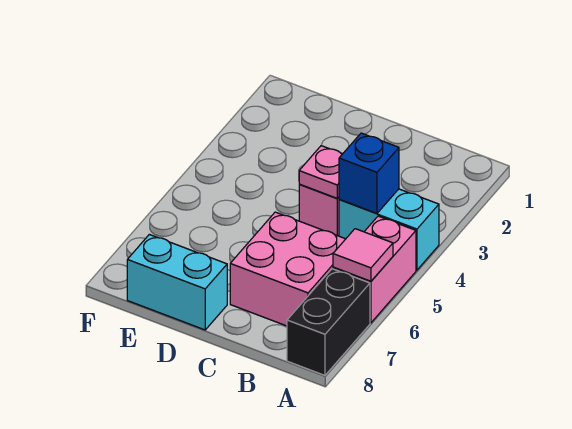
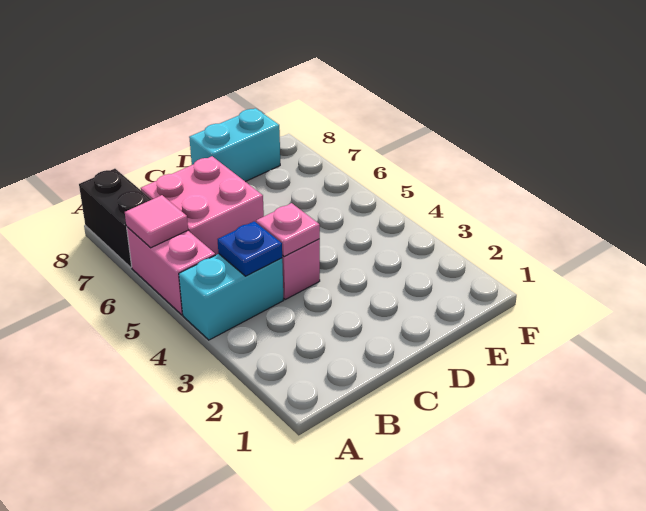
blue brick B4 level 2 -> blue plate B4 level 2

